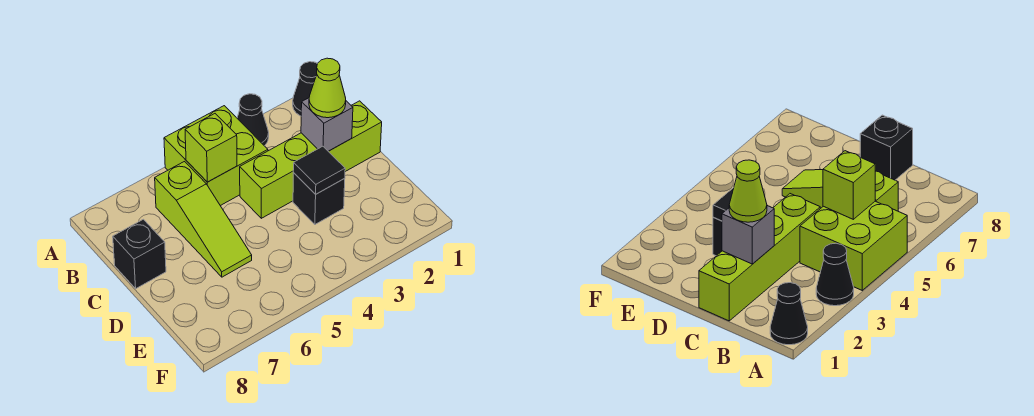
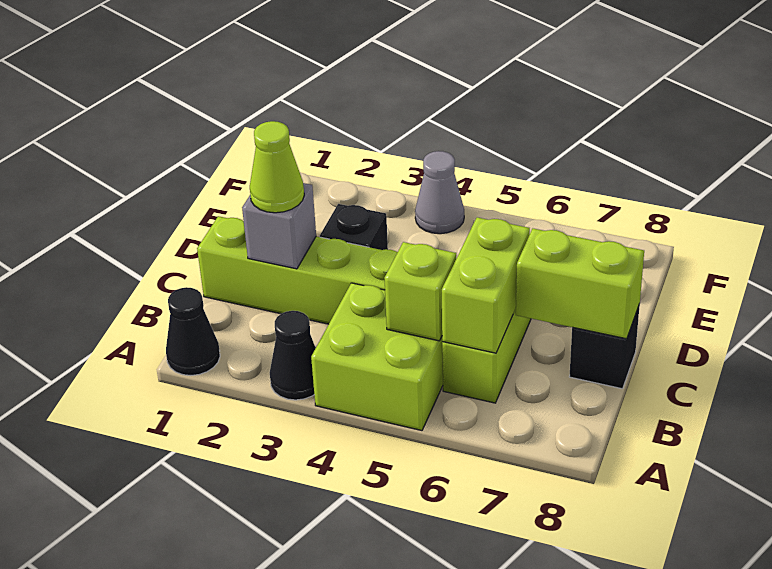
none -> lime brick B6:C6 level 2
none -> lime brick C7:C8 level 2
black tile D3 level 2 -> none
none -> grey cone F4 level 1

